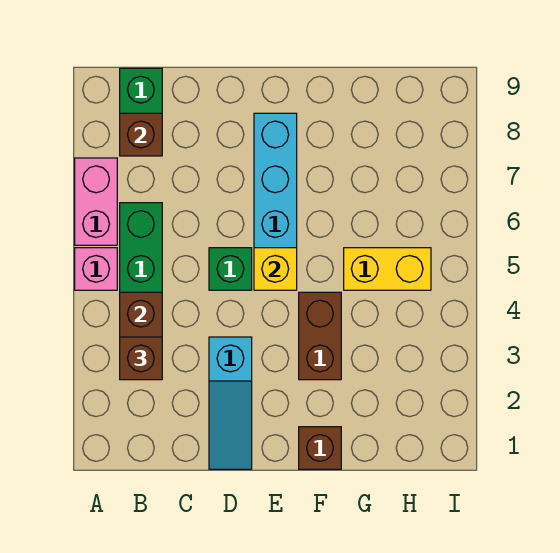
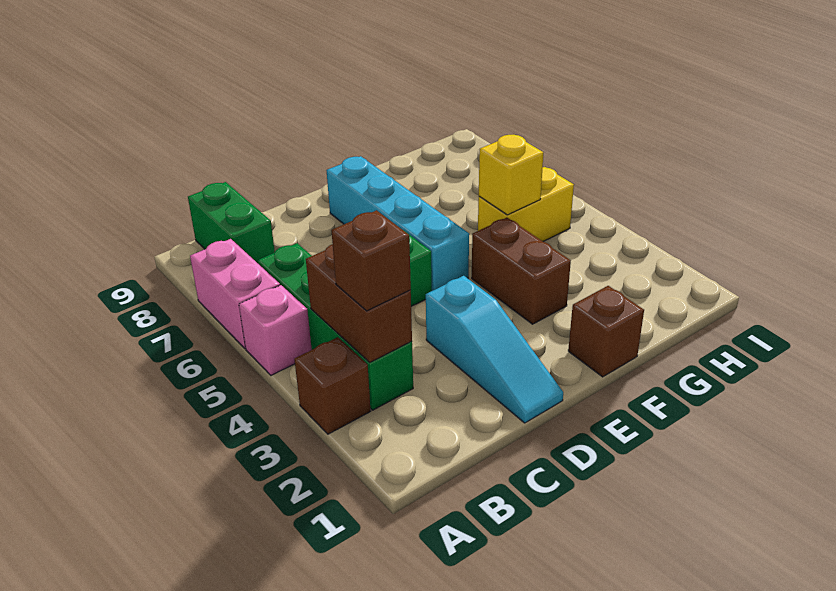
brown brick B8 level 2 -> brown brick A3 level 1
yellow brick E5 level 2 -> yellow brick G5 level 2

